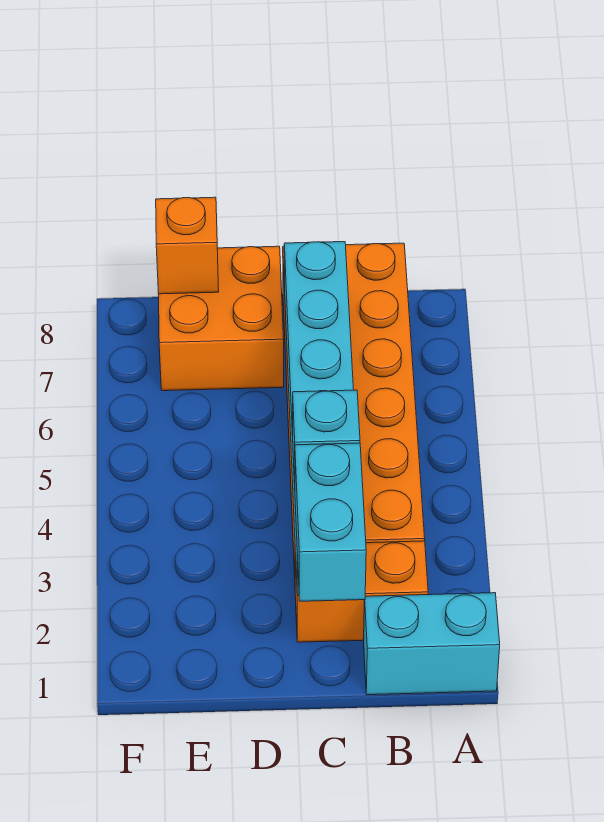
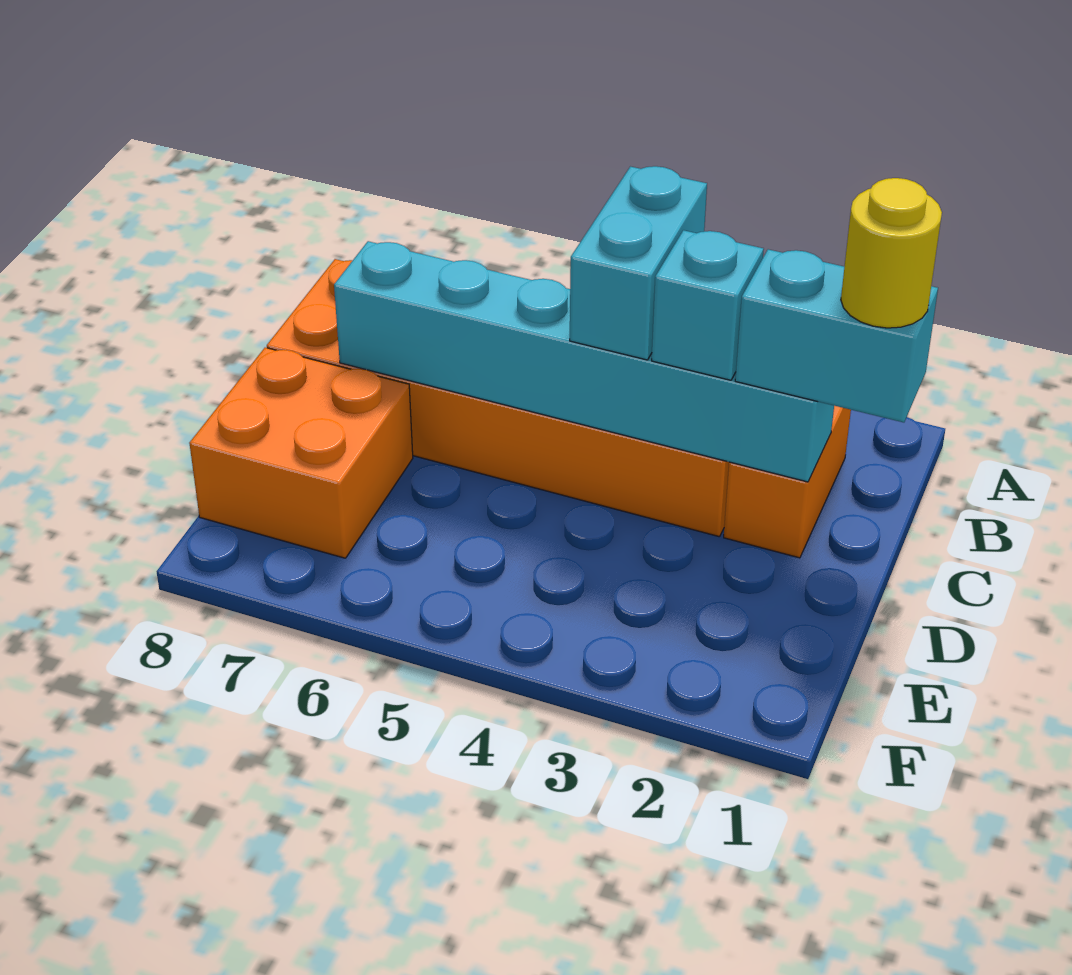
cyan brick A1:B1 level 1 -> cyan brick B4:C4 level 3
none -> yellow round brick C1 level 4
orange brick E8 level 2 -> none

